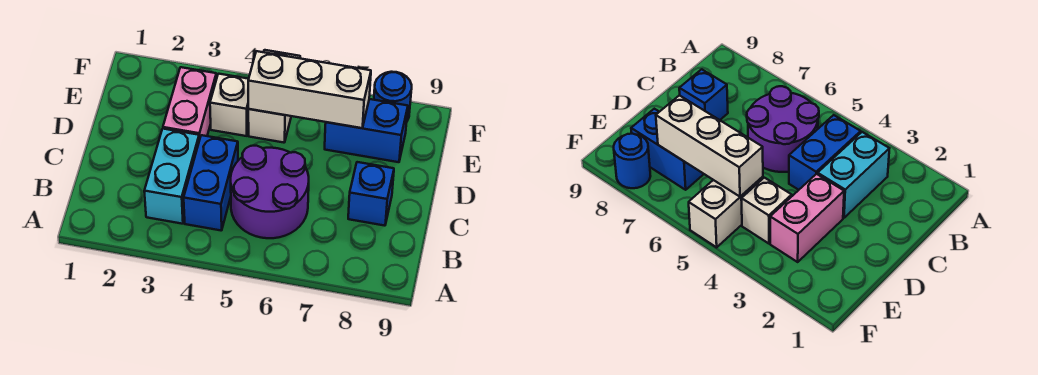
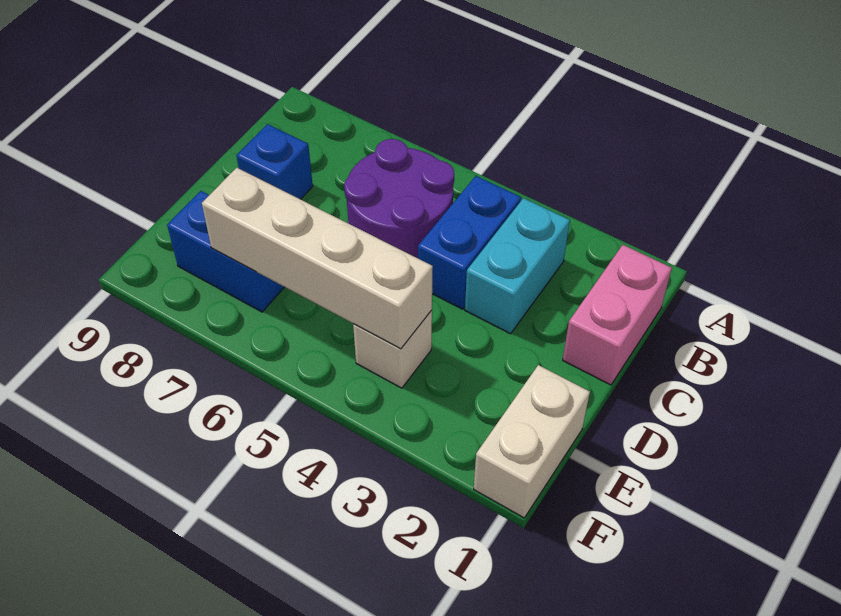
pink brick D3:E3 level 1 -> pink brick B1:C1 level 1
white brick E5:F5 level 1 -> white brick E1:F1 level 1
white brick E5:E7 level 2 -> white brick E4:E7 level 2
blue round brick F8 level 1 -> none

